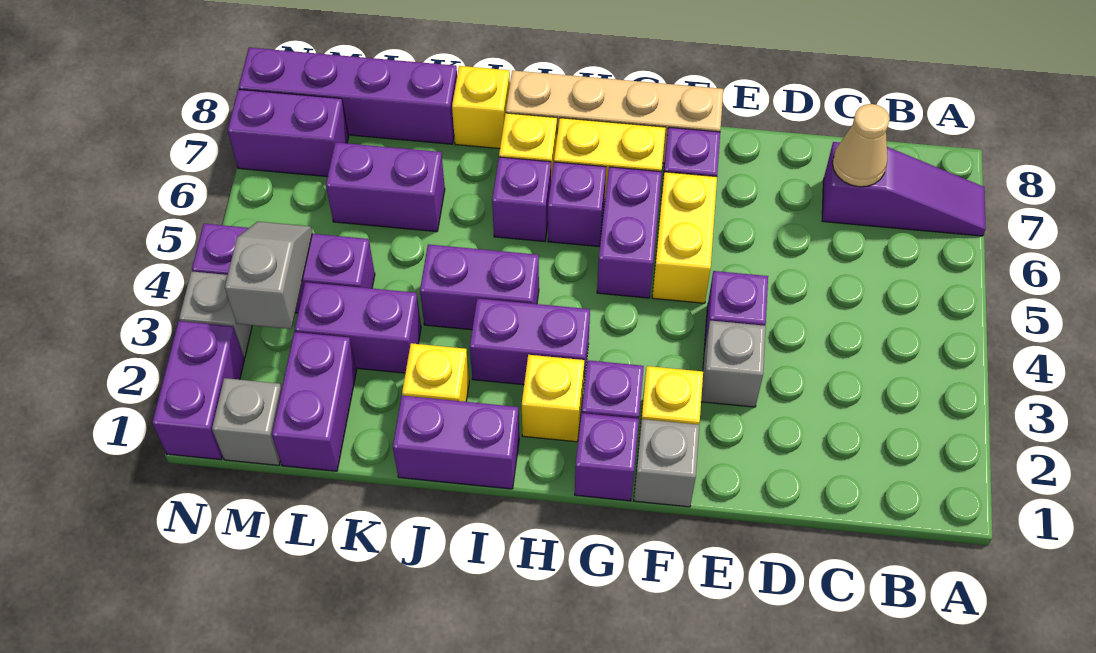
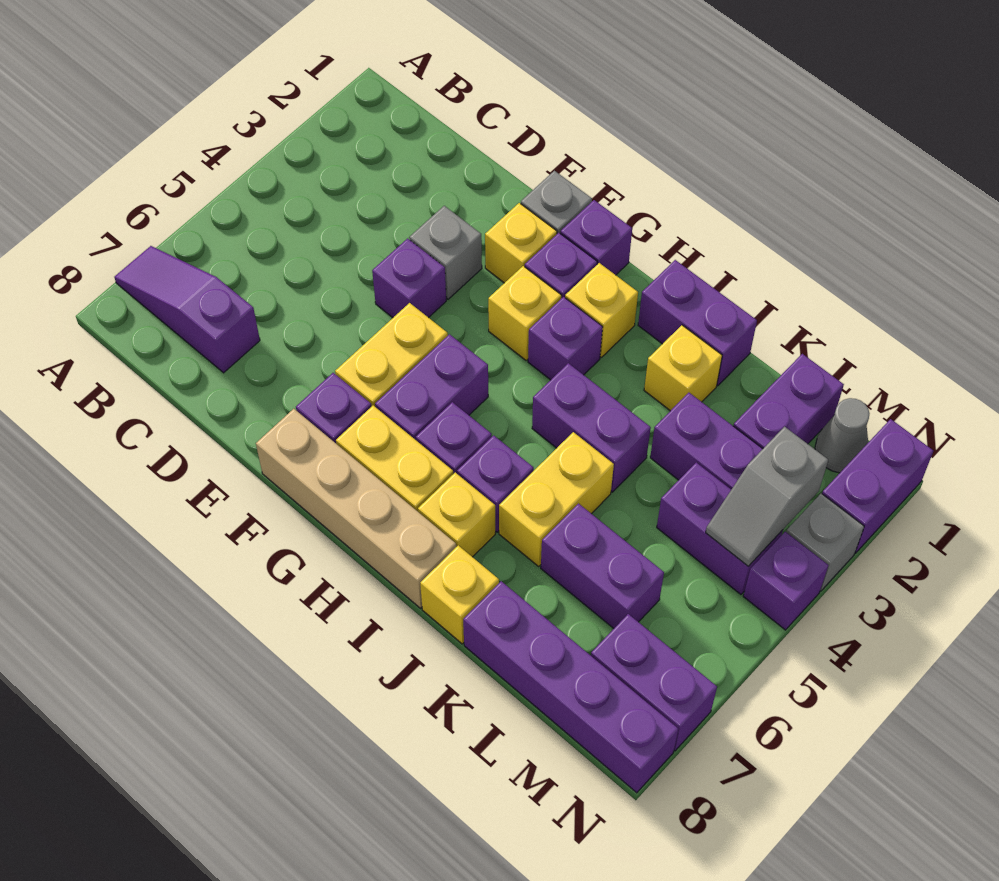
tan cone C7 level 2 -> none
none -> yellow brick G3 level 1
purple brick H3:I3 level 1 -> purple brick H3 level 1
none -> yellow brick J5:J6 level 1
grey brick M1 level 1 -> grey cone M1 level 1

